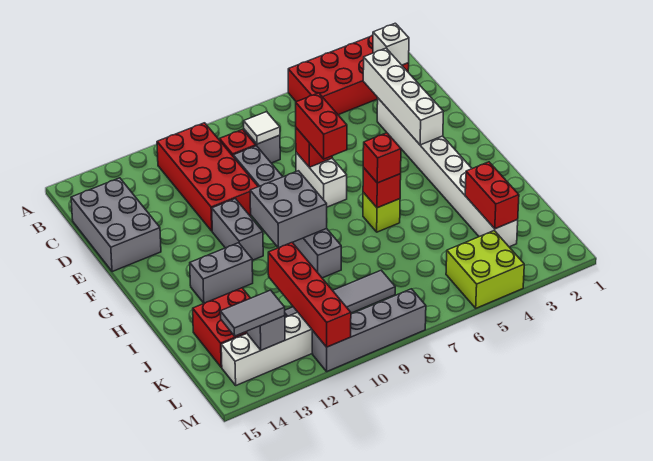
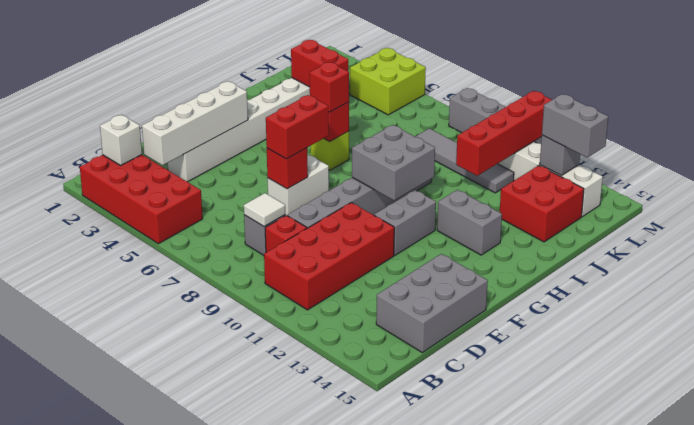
red brick J3:K3 level 2 -> red brick J3:J4 level 2
grey tile L13:L14 level 3 -> grey brick L13:L14 level 3

